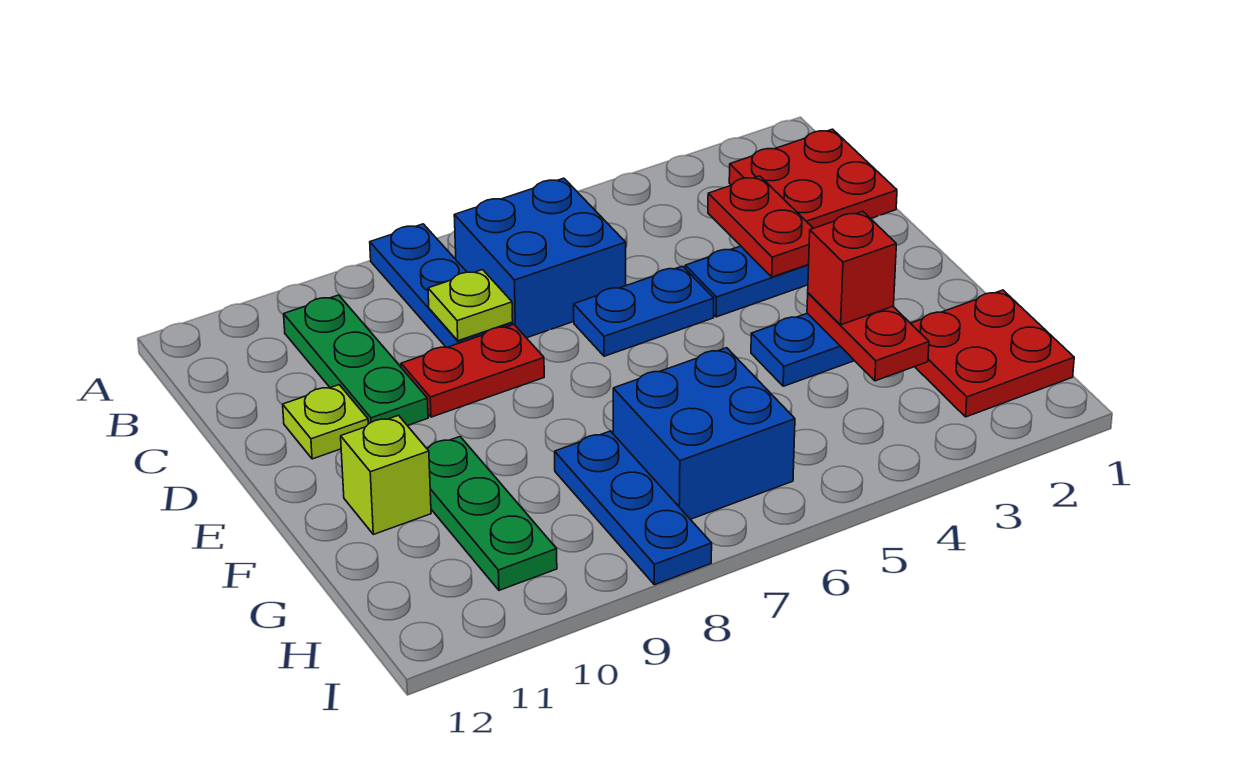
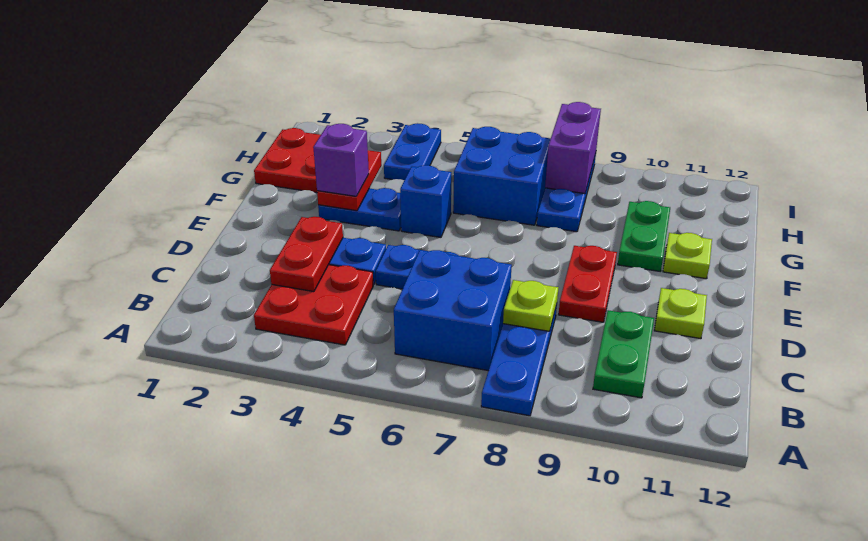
red plate B1:C2 level 1 -> red plate B3:C4 level 1
green plate B10:D10 level 1 -> green plate B10:C10 level 1
red plate D8:D9 level 1 -> red plate D9:E9 level 1
red brick F3 level 3 -> purple brick F3 level 3
none -> blue brick F5 level 1
green plate F10:H10 level 1 -> green plate F10:G10 level 1
lime brick F11 level 1 -> lime plate F11 level 1
none -> blue plate H4:I4 level 1
none -> purple brick H8:I8 level 2

